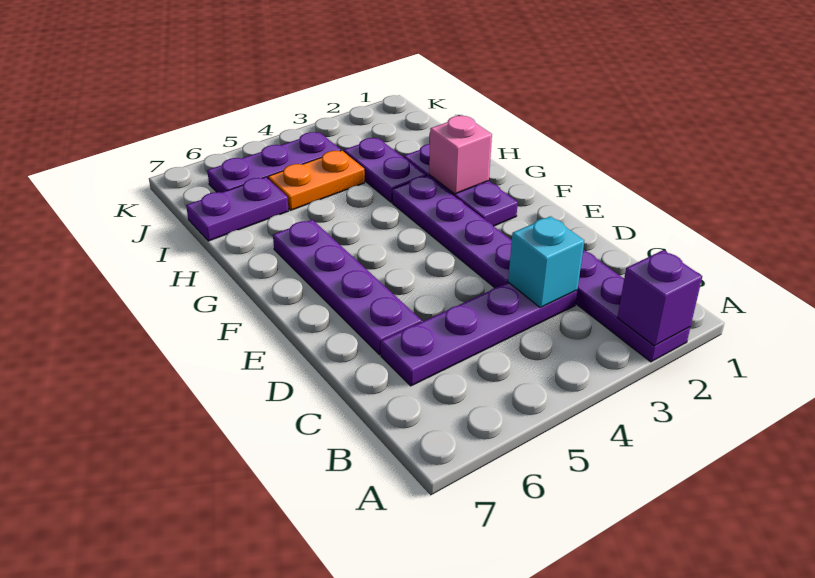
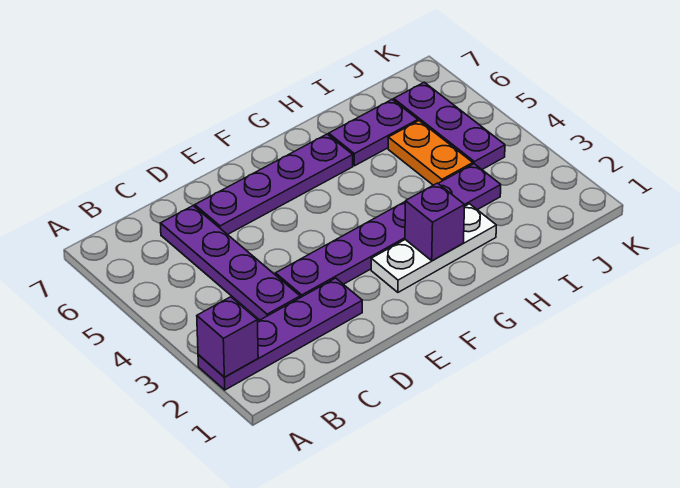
cyan brick C3 level 2 -> none
purple plate F2:H2 level 1 -> white plate F2:H2 level 1
pink brick G2 level 2 -> purple brick G2 level 2
purple plate I6:I7 level 1 -> purple plate H6:I6 level 1

